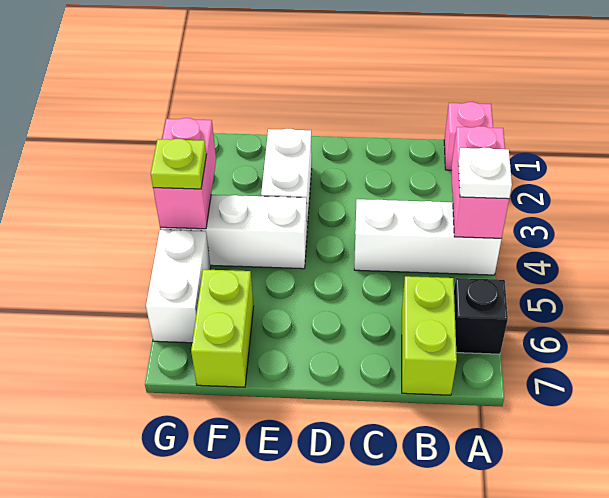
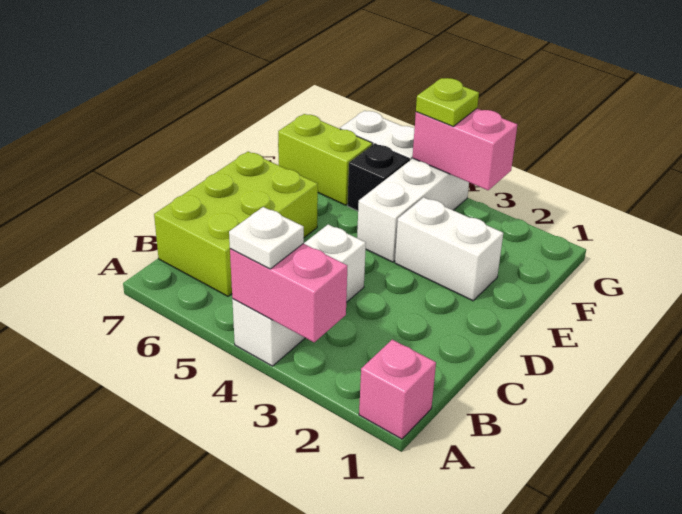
black brick A6 level 1 -> black brick F5 level 1
lime brick B6:B7 level 1 -> lime brick B6:D7 level 1

